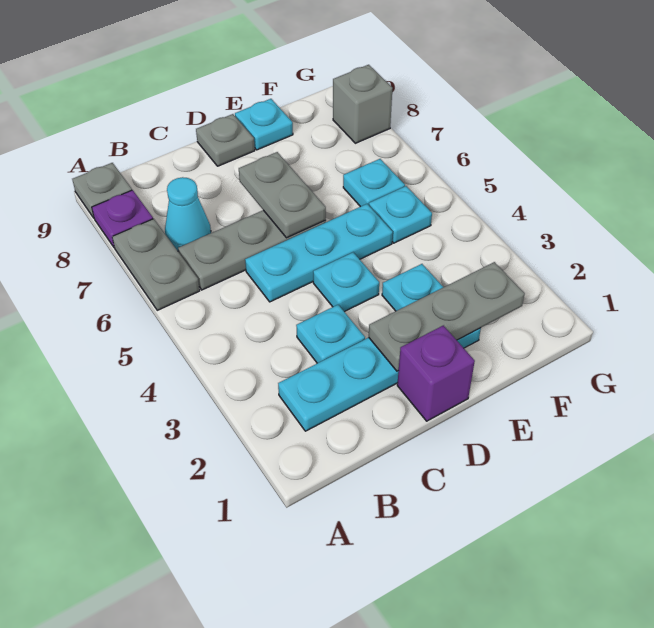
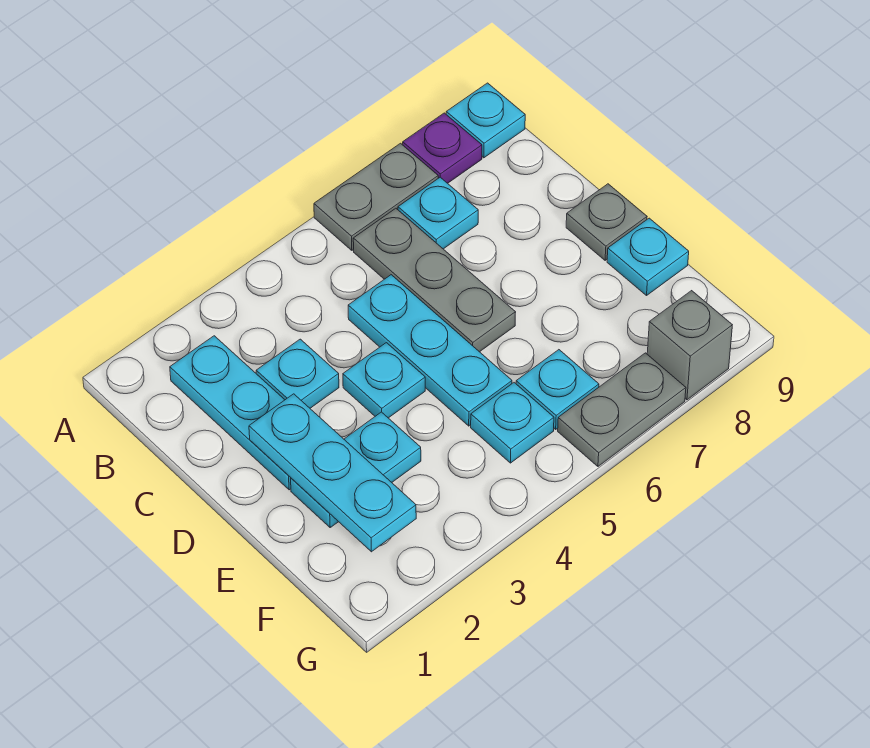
grey plate A9 level 1 -> cyan plate A9 level 1
cyan cone B7 level 1 -> cyan plate B7 level 1
purple brick D1 level 1 -> none
grey plate D2:F2 level 2 -> cyan plate D2:F2 level 2
grey plate D6:D7 level 2 -> grey plate G6:G7 level 1

